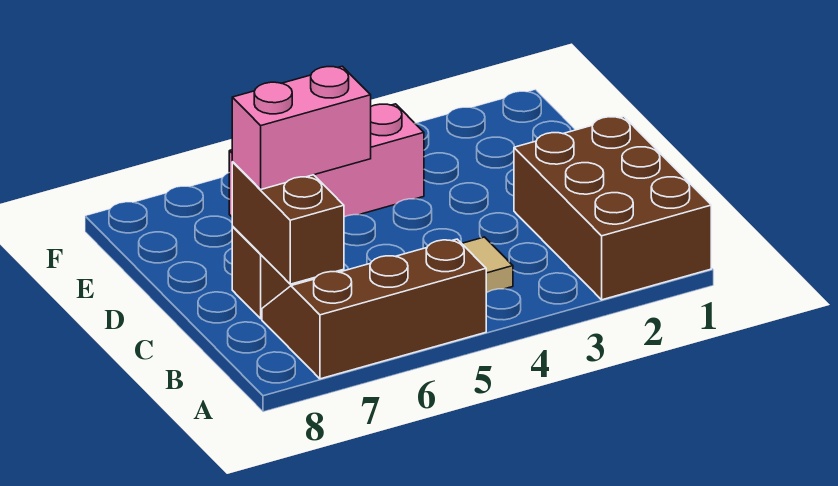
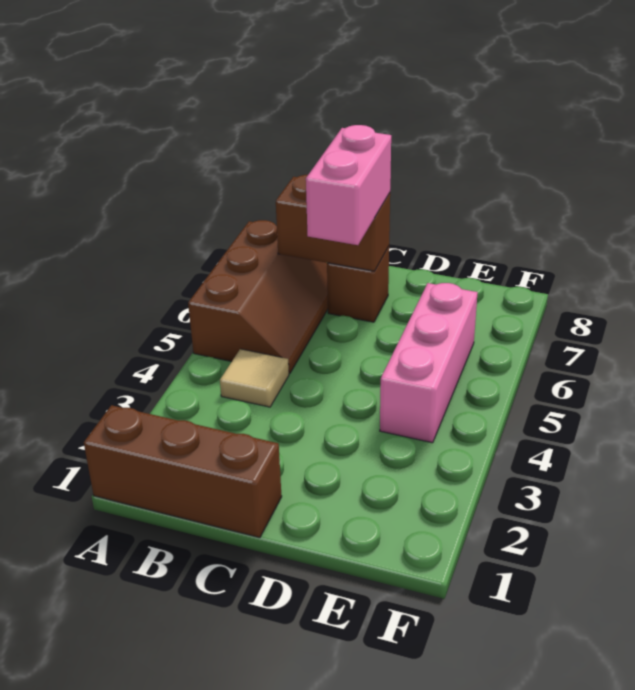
brown brick A1:C2 level 1 -> brown brick A1:C1 level 1

